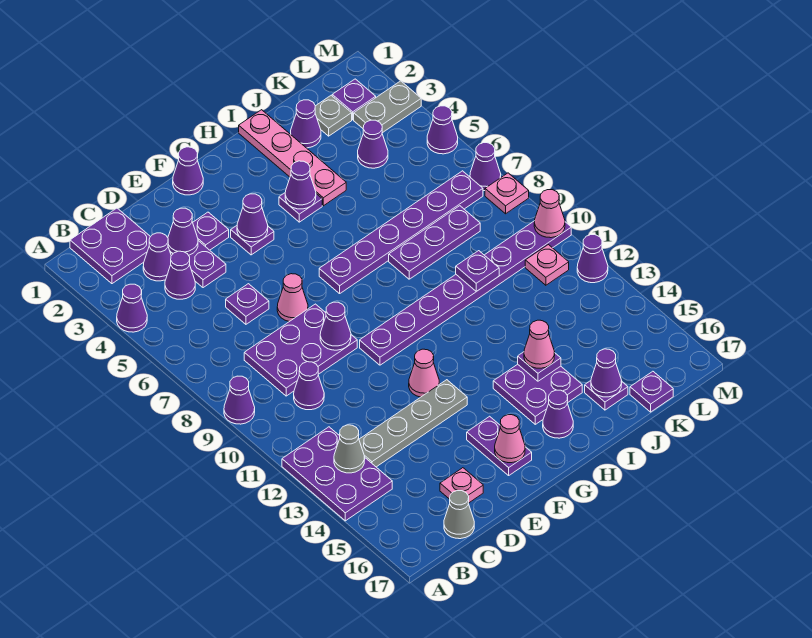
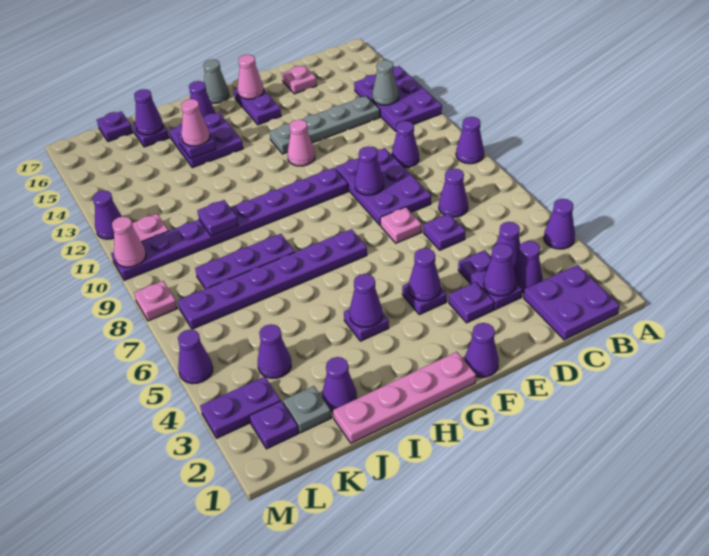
purple plate C8:E9 level 1 -> purple plate D8:E10 level 1
grey cone C17 level 1 -> grey cone G17 level 1
pink cone E7 level 1 -> pink plate E7 level 1
pink plate I1:I4 level 1 -> pink plate G1:J1 level 1
grey plate L3:M3 level 1 -> purple plate L3:M3 level 1
purple cone M7 level 1 -> purple cone C7 level 1

